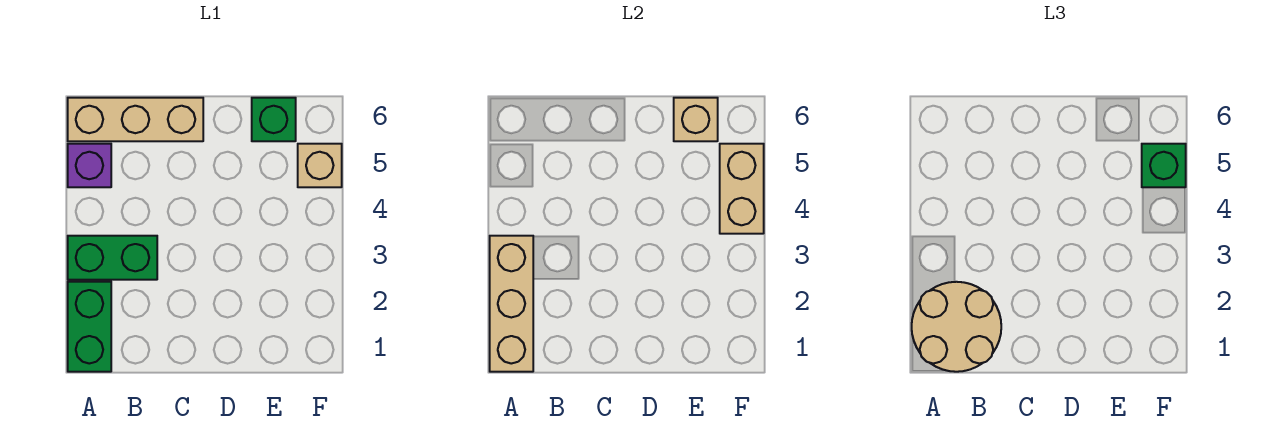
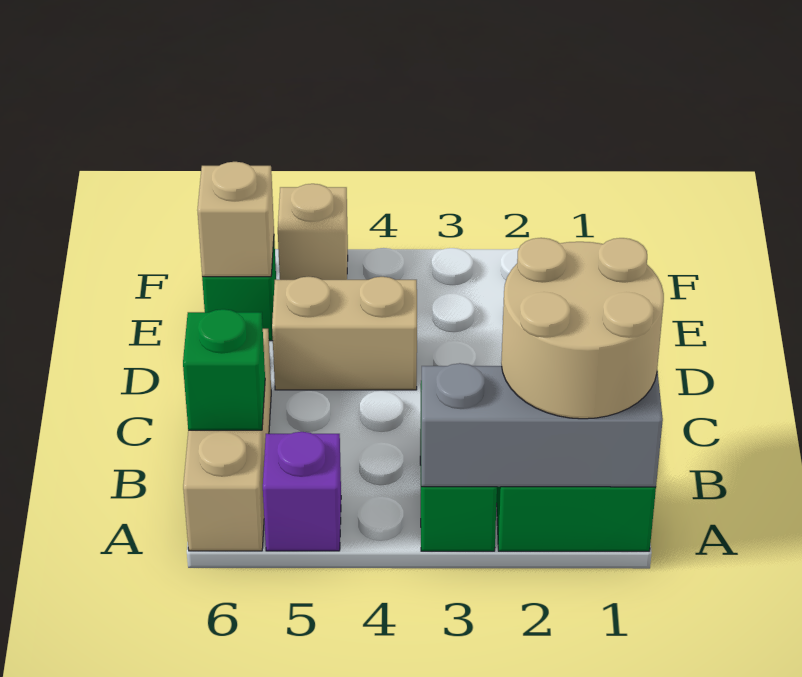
tan brick A1:A3 level 2 -> grey brick A1:A3 level 2
tan brick F4:F5 level 2 -> tan brick D4:D5 level 1
green brick F5 level 3 -> green brick B6 level 2

